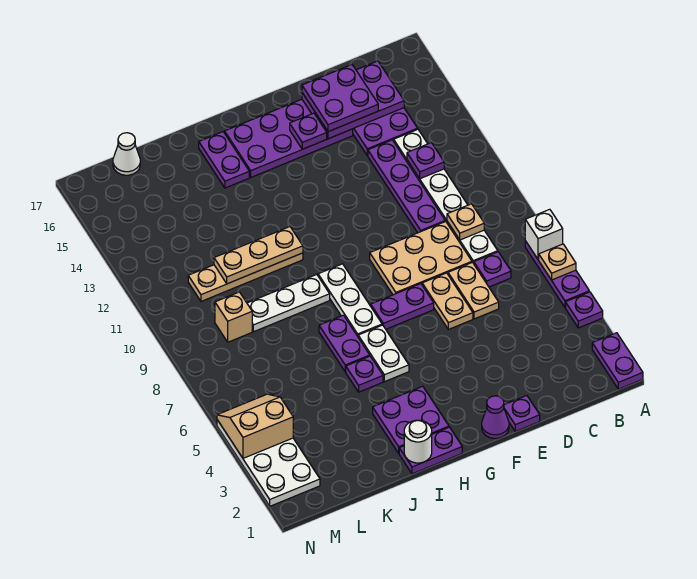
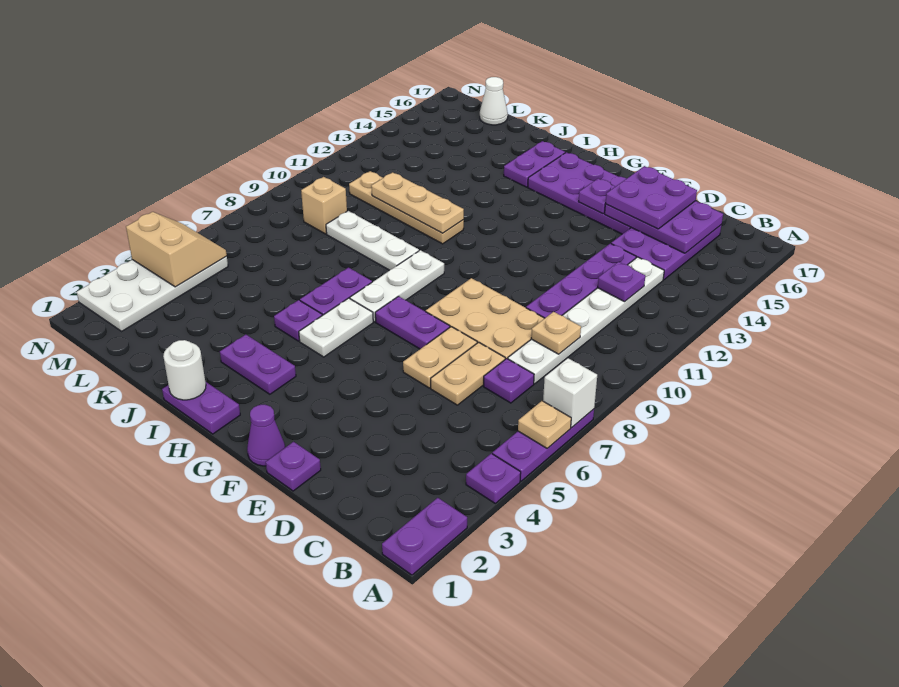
purple plate H2:I3 level 1 -> purple plate H3:I3 level 1

